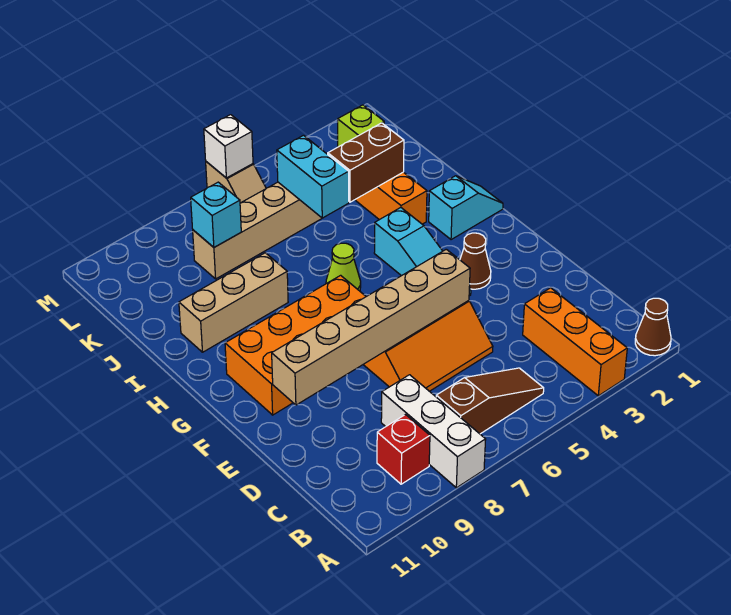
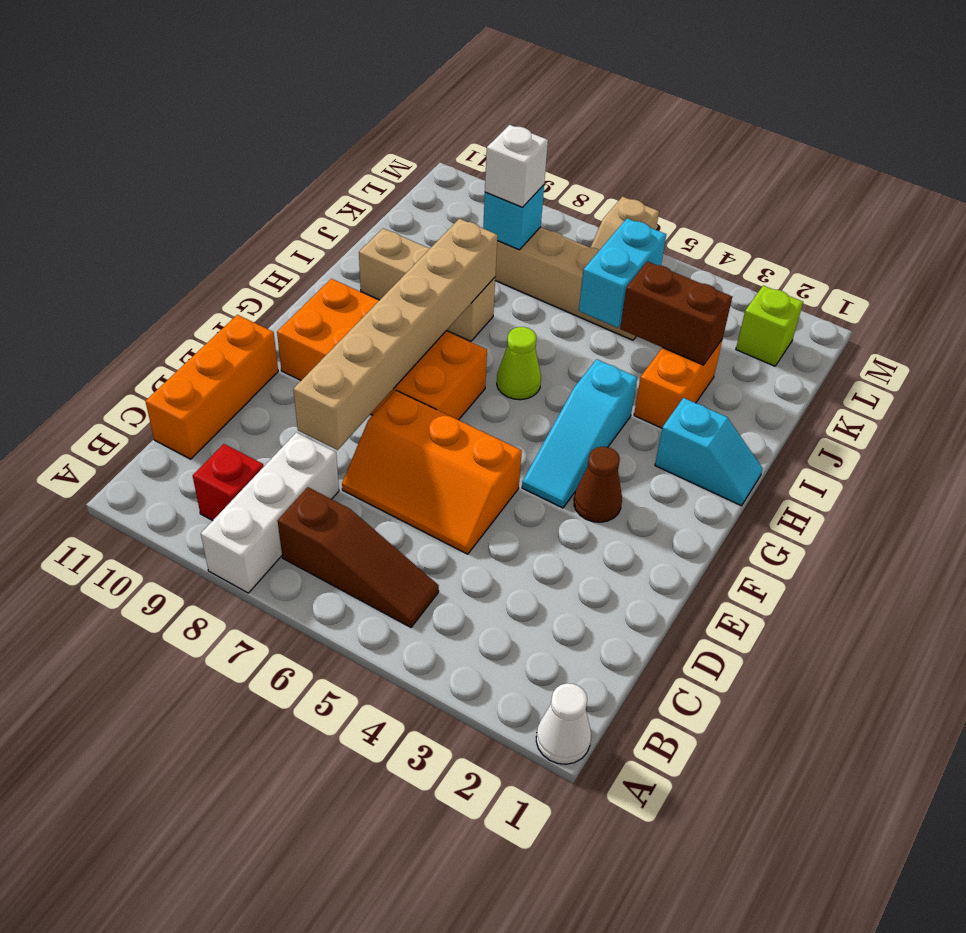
brown cone A1 level 1 -> white cone A1 level 1
orange brick A3:C3 level 1 -> orange brick C11:E11 level 1
tan brick E5:E10 level 2 -> tan brick D8:I8 level 2
white brick M6 level 2 -> white brick K8 level 3

